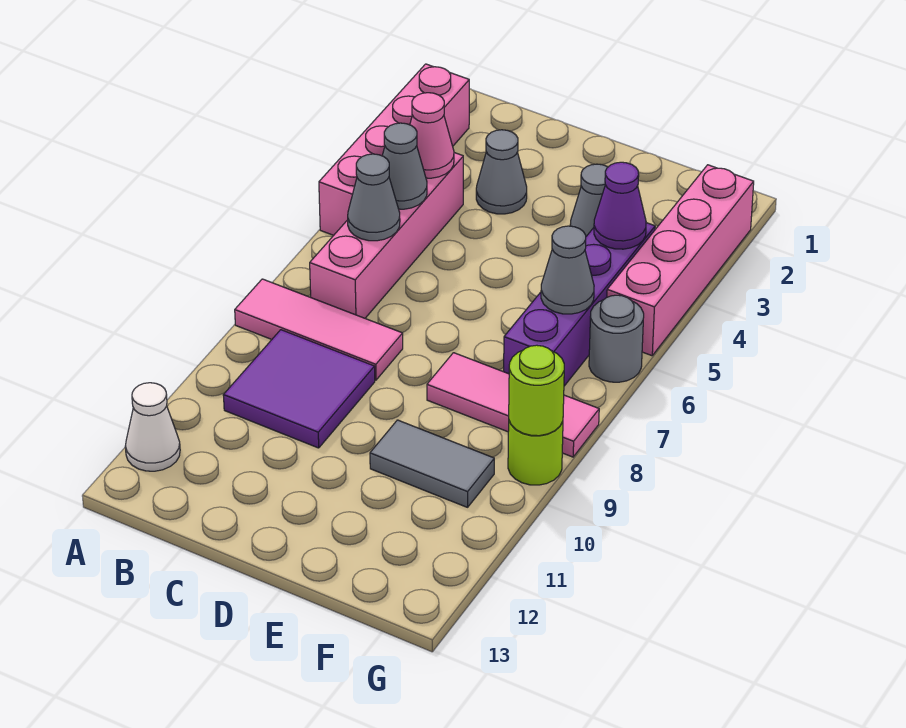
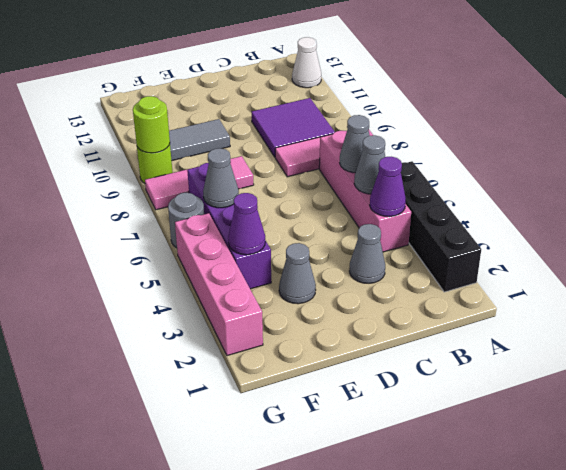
pink brick A2:A5 level 1 -> black brick A2:A5 level 1
pink cone B4 level 2 -> purple cone B4 level 2

